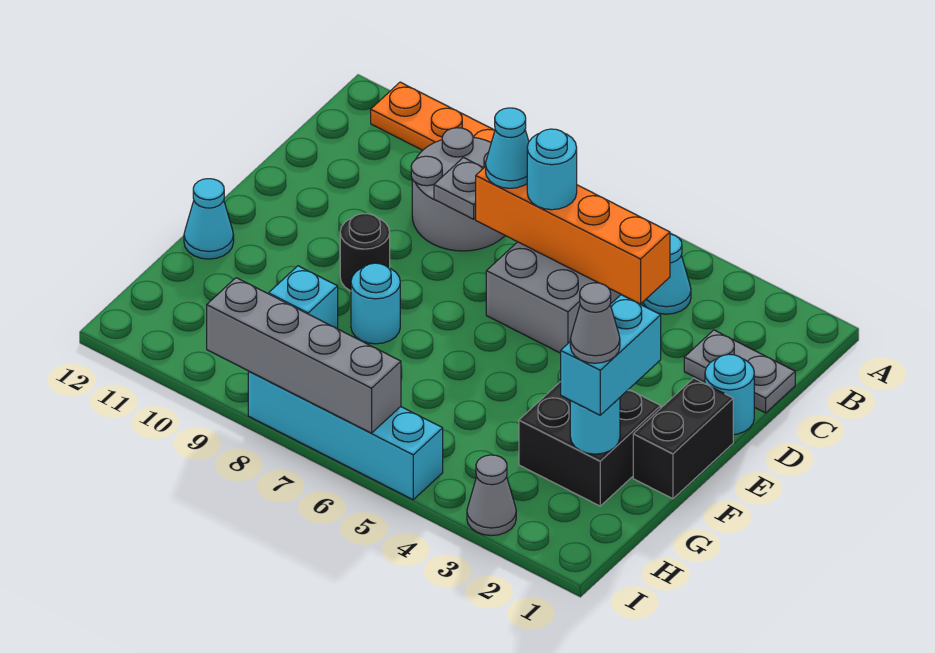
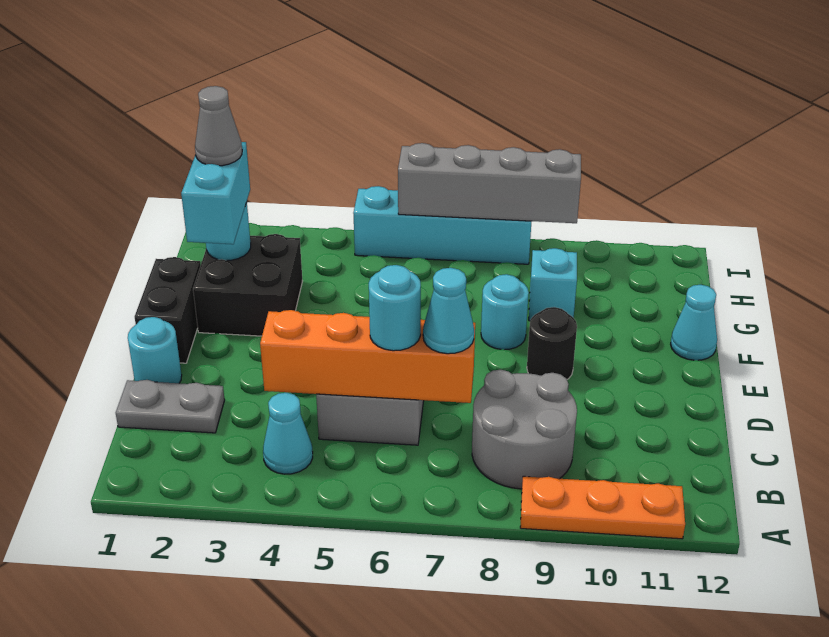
grey plate C8 level 2 -> none
grey cone I3 level 1 -> none

